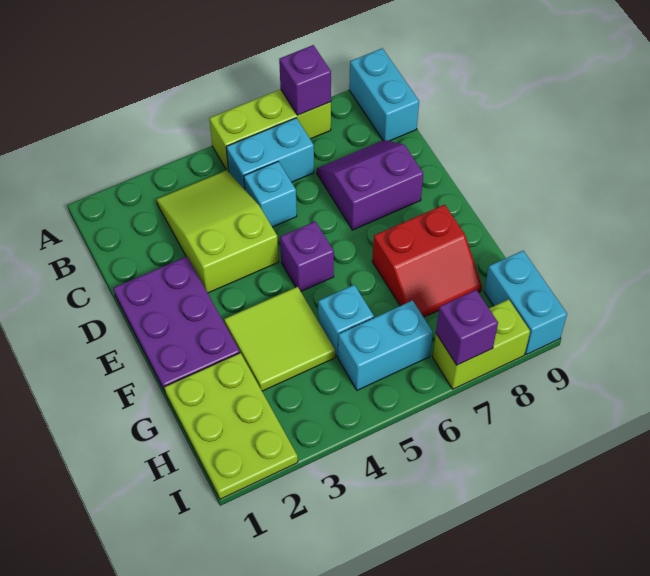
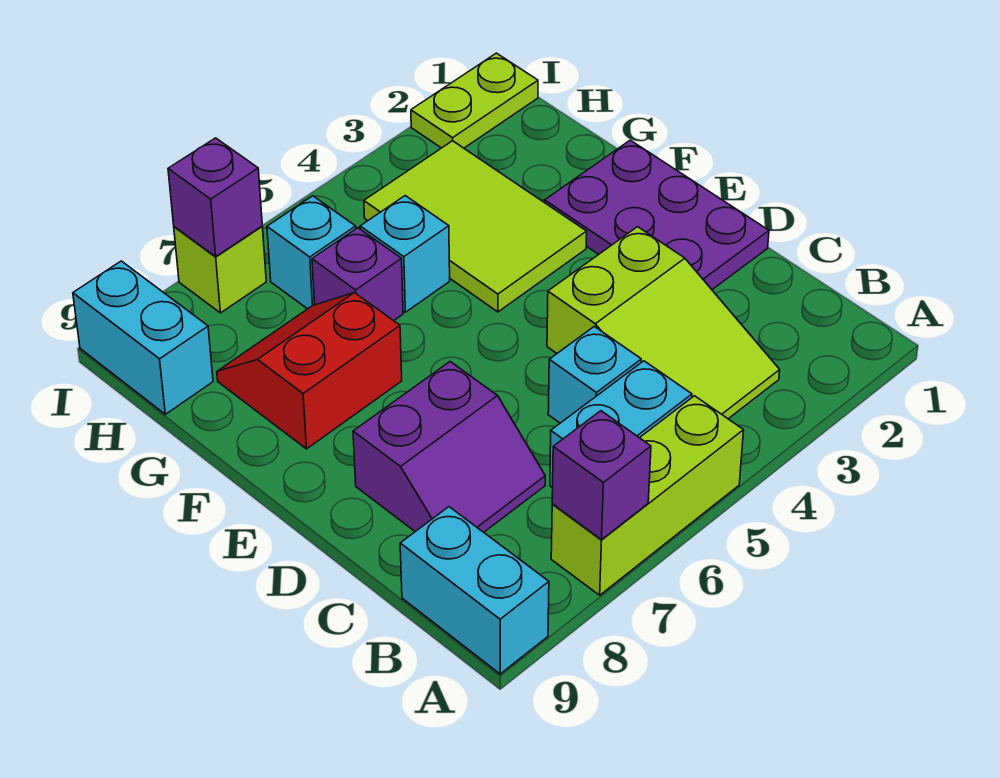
purple brick E5 level 1 -> purple brick G6 level 1
lime tile F3:G4 level 1 -> lime tile F3:H4 level 1
lime plate G1:I2 level 1 -> lime plate I1:I2 level 1
cyan brick H5:H6 level 1 -> cyan brick H6 level 1
lime brick I7:I8 level 1 -> lime brick I7 level 1

